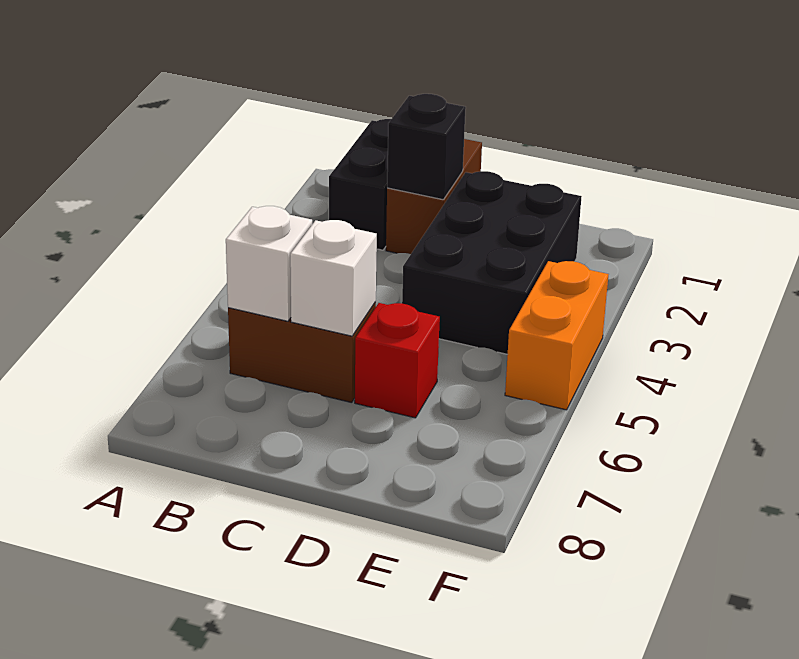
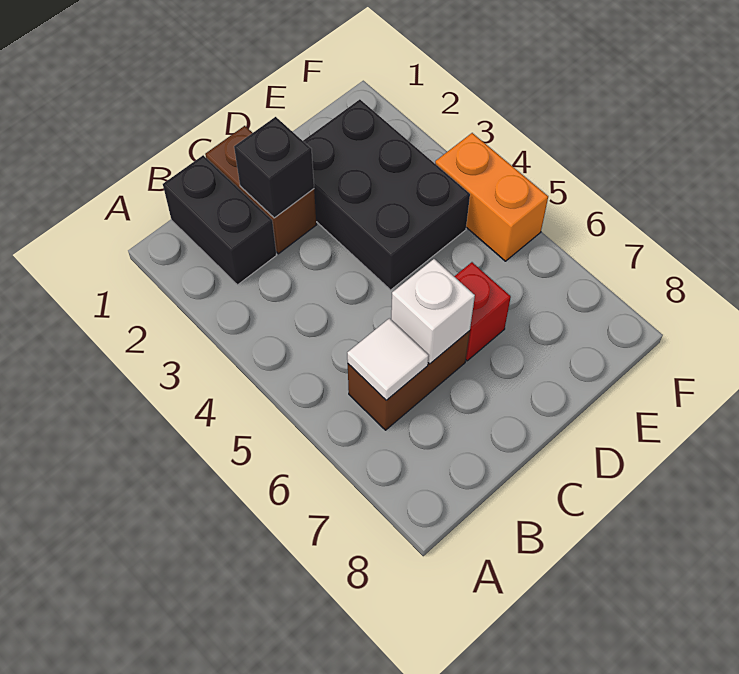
white brick B6 level 2 -> white tile B6 level 2

